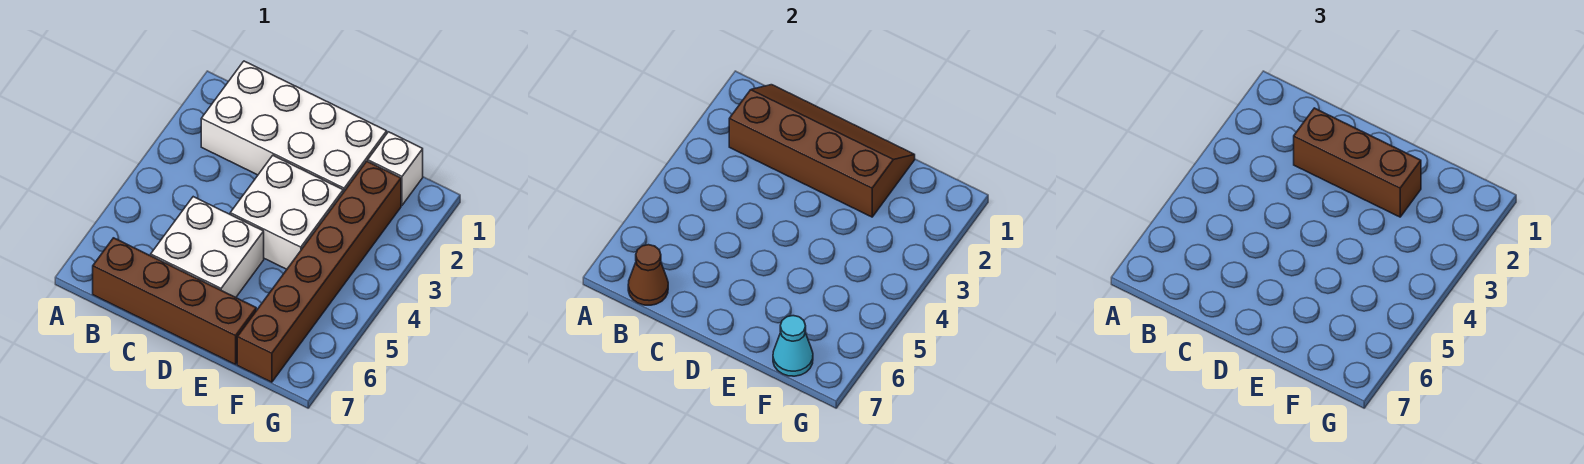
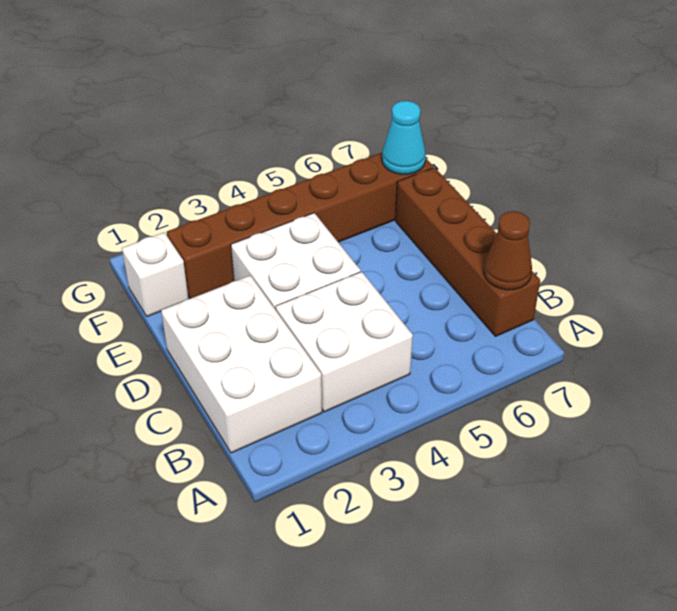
white brick B1:E2 level 1 -> white brick B1:D2 level 1
brown slope B1:E2 level 2 top 2 -> none
brown brick C2:E2 level 3 -> none
white brick C5:D6 level 1 -> white brick B3:C4 level 1

